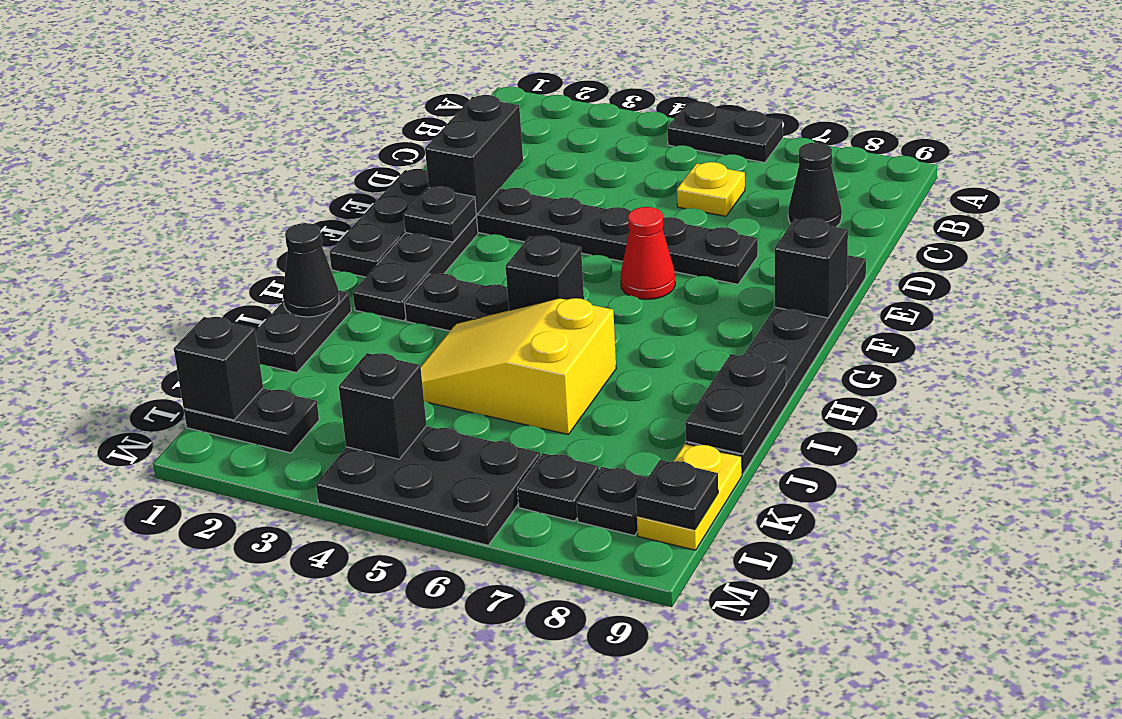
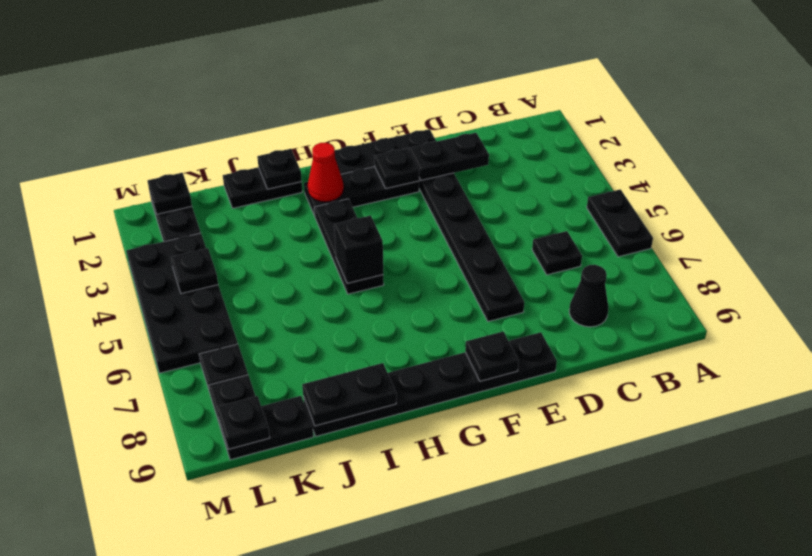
yellow plate C6 level 1 -> black plate C6 level 1
black brick D2:E2 level 2 -> black plate D2:E2 level 2
red cone F6 level 1 -> red cone H2 level 2
black brick F9 level 2 -> black plate F9 level 2
black cone I1 level 2 -> black plate I1 level 2
yellow slope I4:J6 level 1 top 6 -> none
yellow plate K9:L9 level 1 -> black plate K9:L9 level 1
black brick L1 level 2 -> black plate L1 level 2
black plate L4:M6 level 1 -> black plate L3:M6 level 1
black brick L4 level 2 -> black plate L4 level 2

